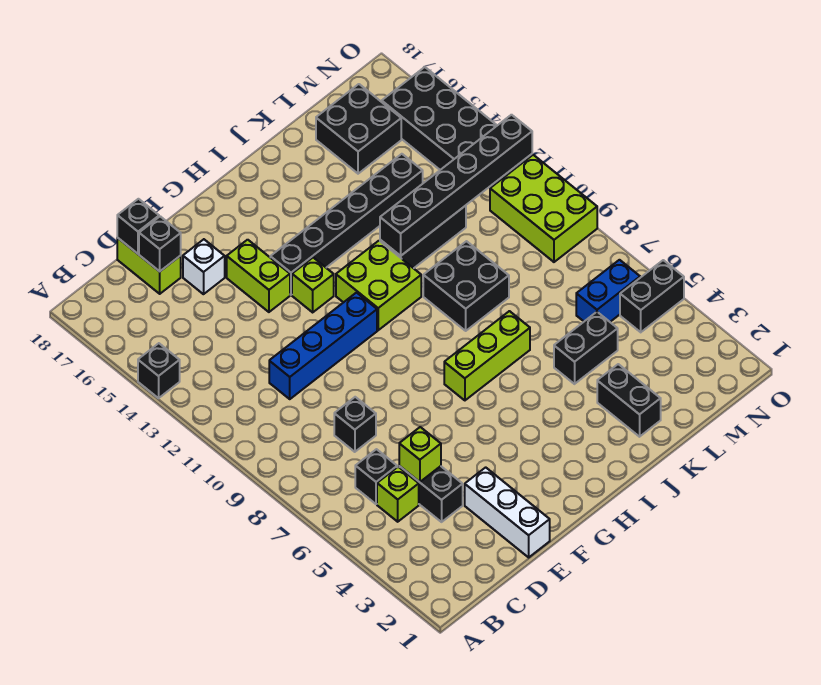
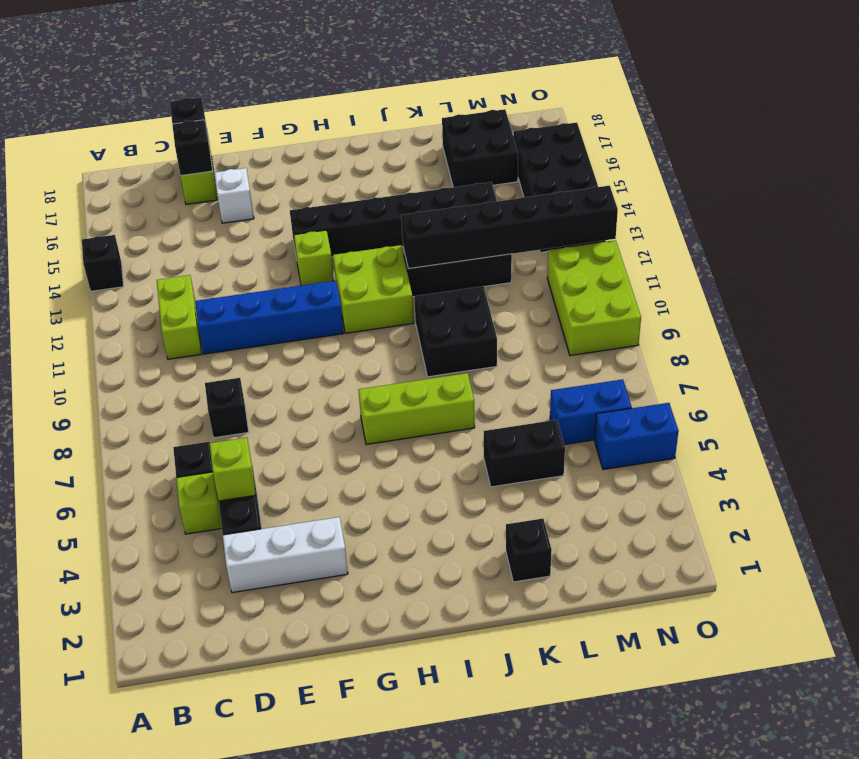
white brick E1:E3 level 1 -> white brick D3:F3 level 1
lime brick F14:F15 level 1 -> lime brick C11:C12 level 1
black brick K2:K3 level 1 -> black brick K2 level 1
black brick N5:O5 level 1 -> blue brick N5:O5 level 1

